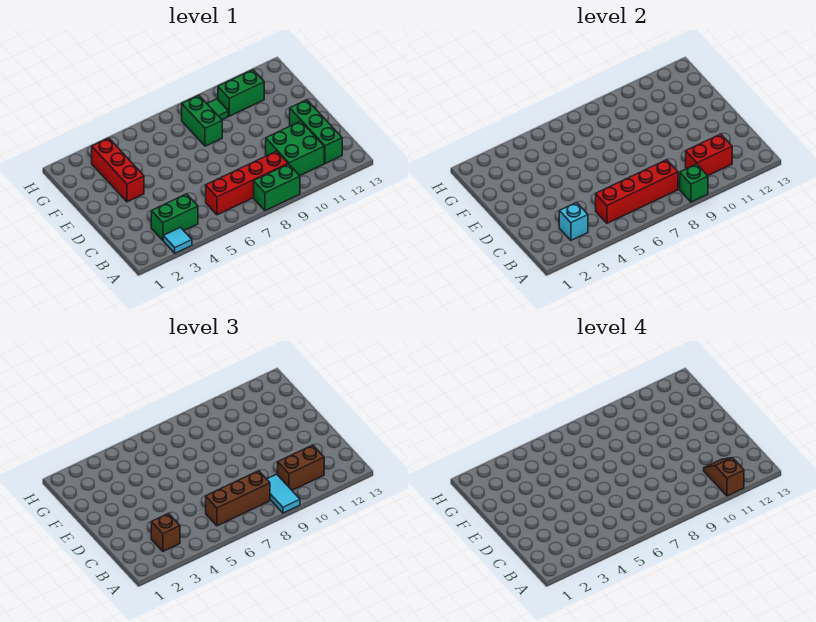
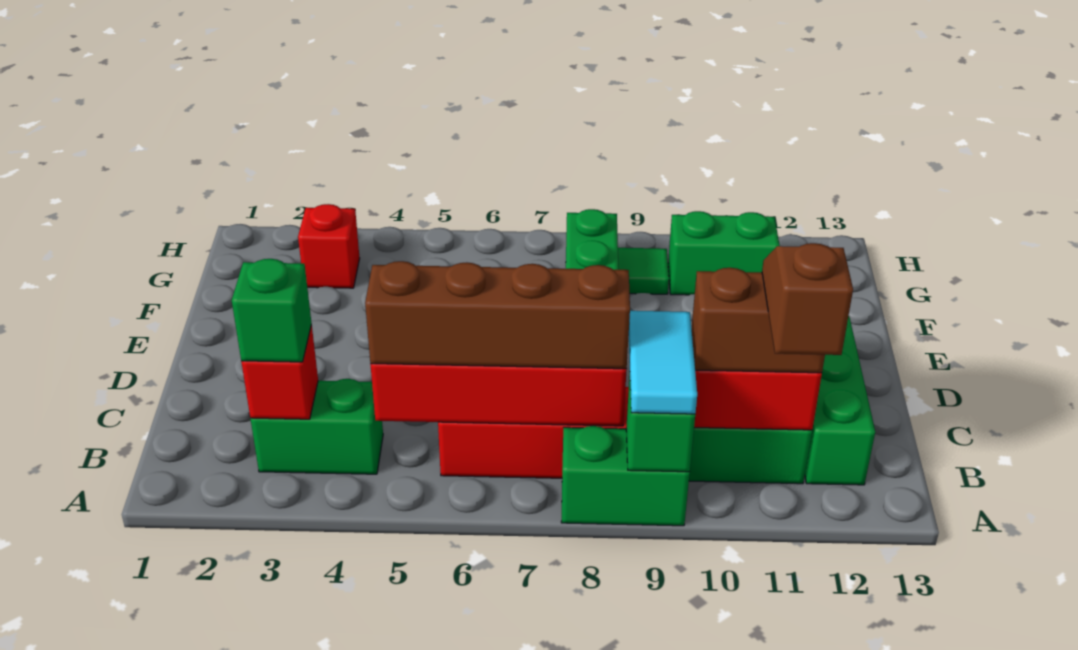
cyan tile A3 level 1 -> none
cyan brick B3 level 2 -> red brick B3 level 2
brown brick B3 level 3 -> green brick B3 level 3
brown brick B6:B8 level 3 -> brown brick B5:B8 level 3
red brick E3:G3 level 1 -> red brick G3 level 1

